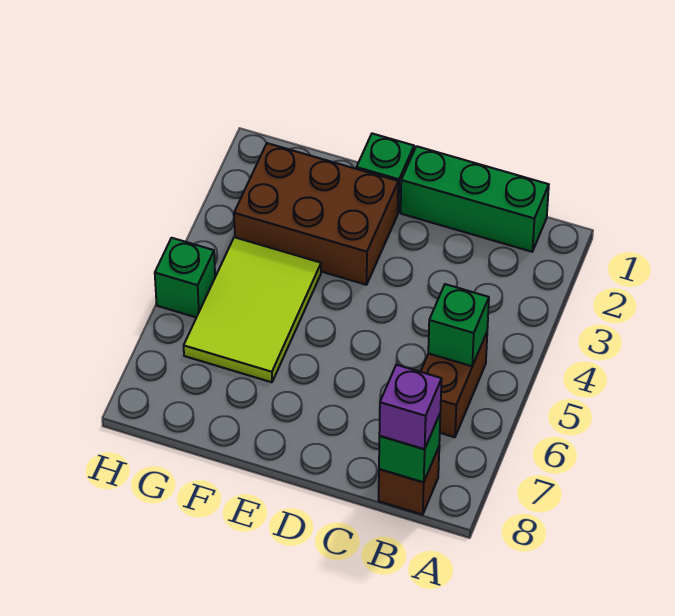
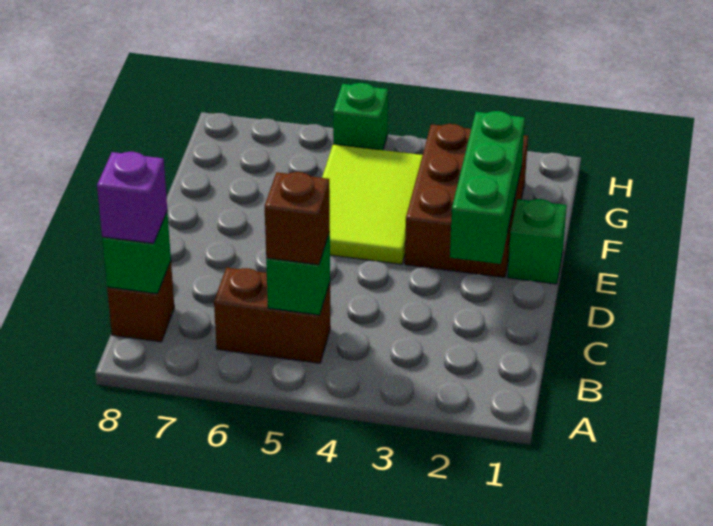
green brick B1:D1 level 1 -> green brick D2:F2 level 2
none -> brown brick B5 level 3
lime tile F4:G6 level 1 -> lime tile E4:G5 level 1

